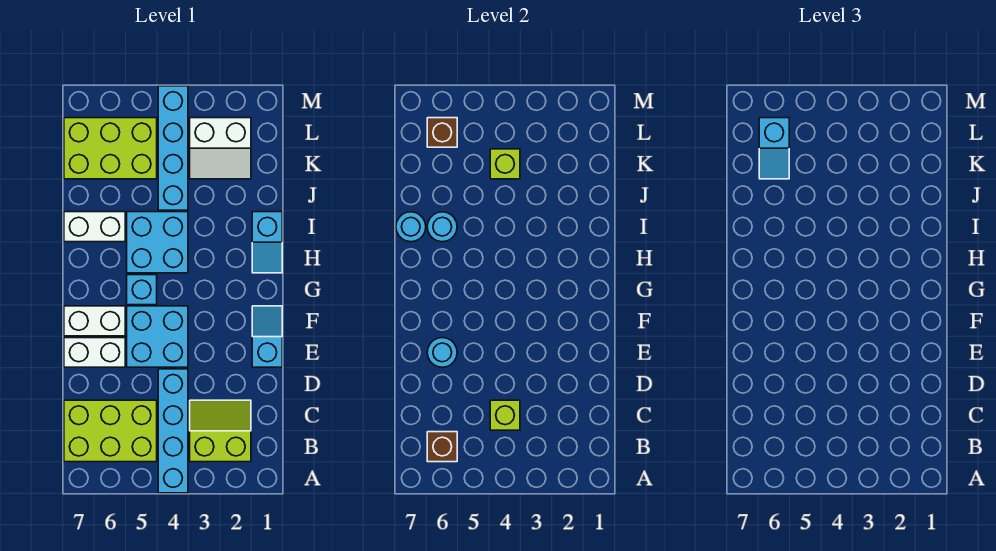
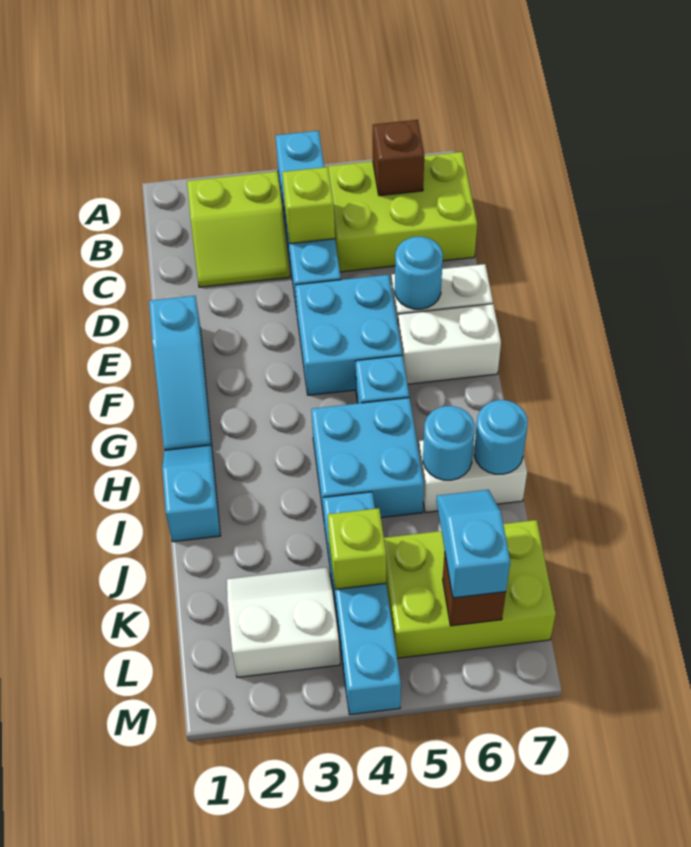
cyan slope E1:F1 level 1 top E -> cyan slope E1:G1 level 1 top E

